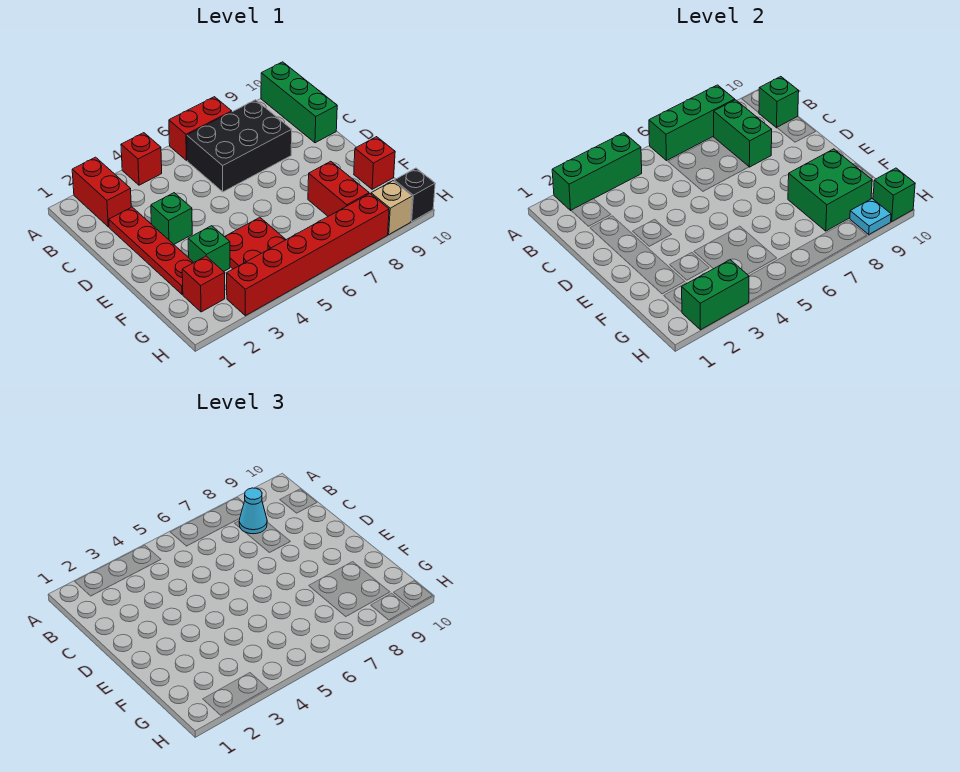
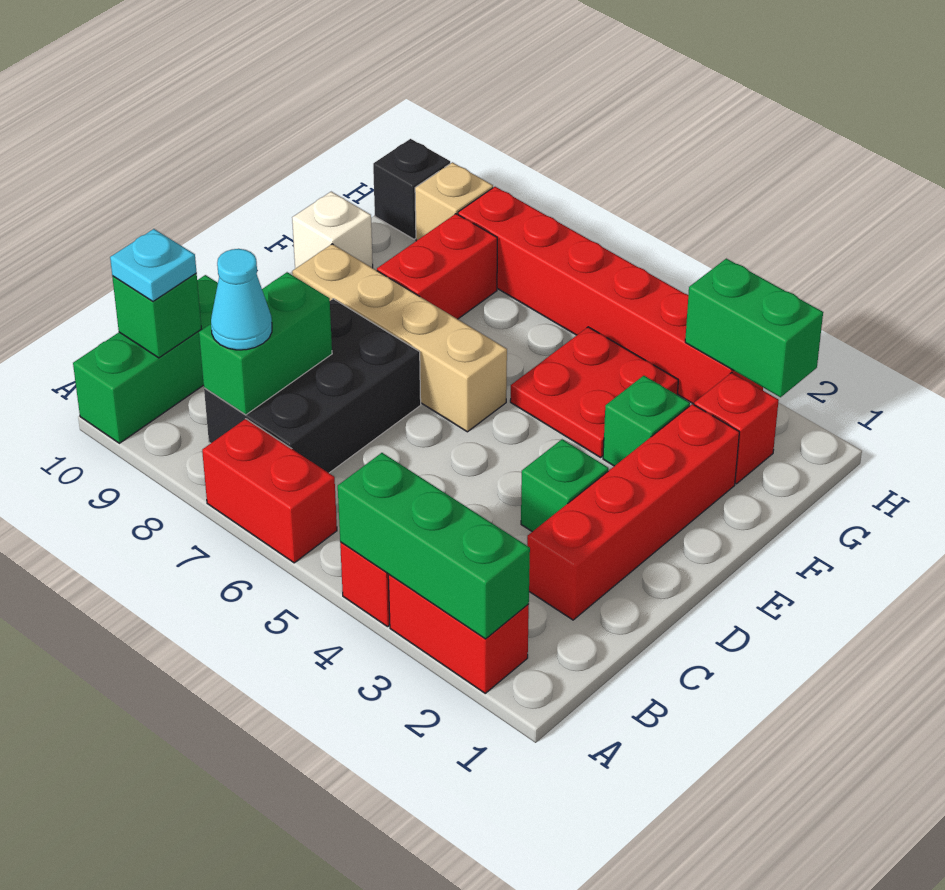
red brick A2:B2 level 1 -> red brick A2:A3 level 1
green brick A6:A8 level 2 -> none
black brick B6:C8 level 1 -> black brick B7:D8 level 1
red plate C2:F2 level 1 -> red brick C2:F2 level 1
none -> tan brick E6:E9 level 1
green brick F8:G9 level 2 -> none
red brick F10 level 1 -> white brick F10 level 1
cyan plate H9 level 2 -> cyan plate B10 level 3
green brick H10 level 2 -> none

